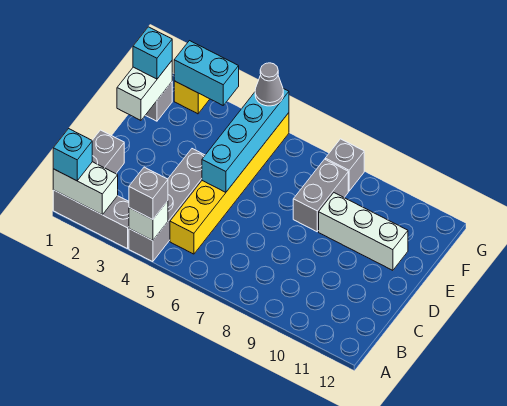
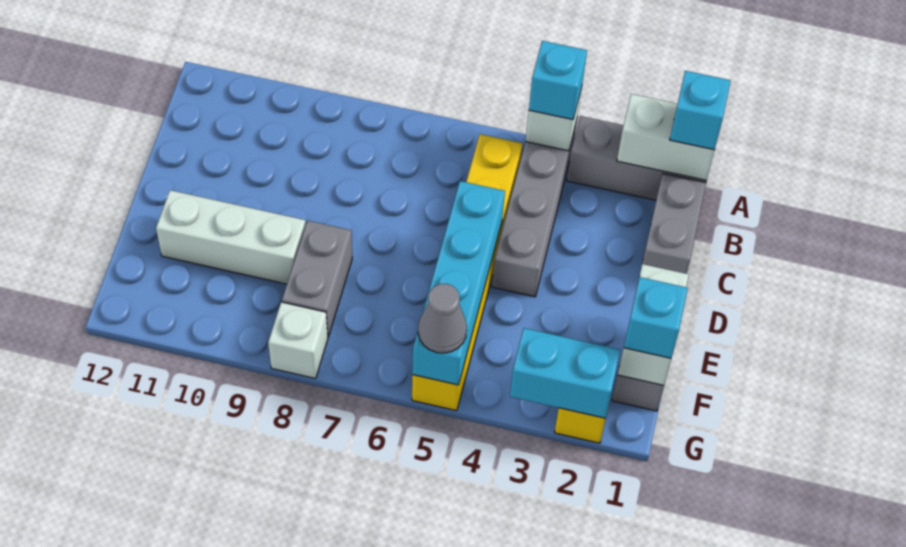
grey brick A4 level 3 -> cyan brick A4 level 3
grey brick G8 level 1 -> white brick G8 level 1

